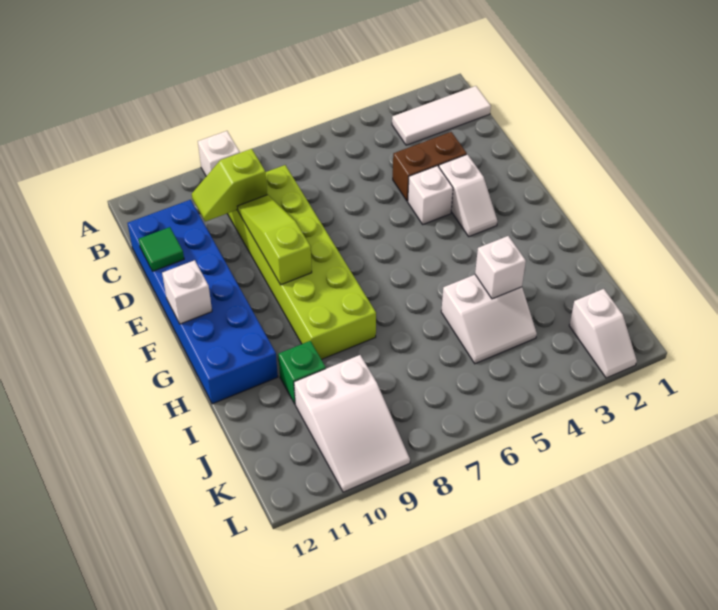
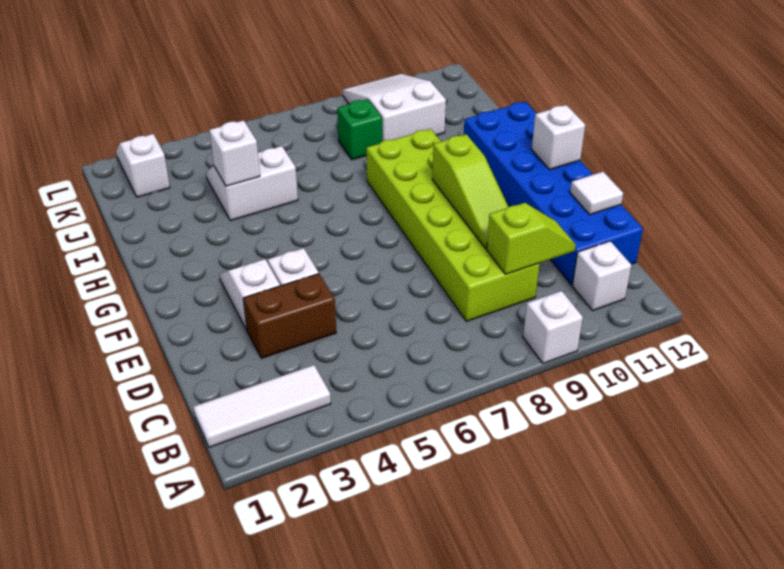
none -> white brick B11 level 1
green tile D12 level 2 -> white tile D12 level 2
green brick I10 level 1 -> green brick J8 level 1

